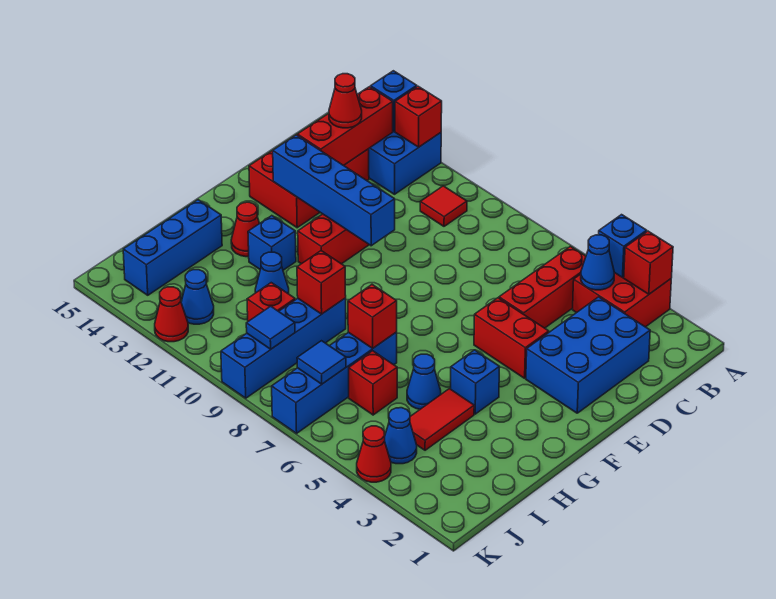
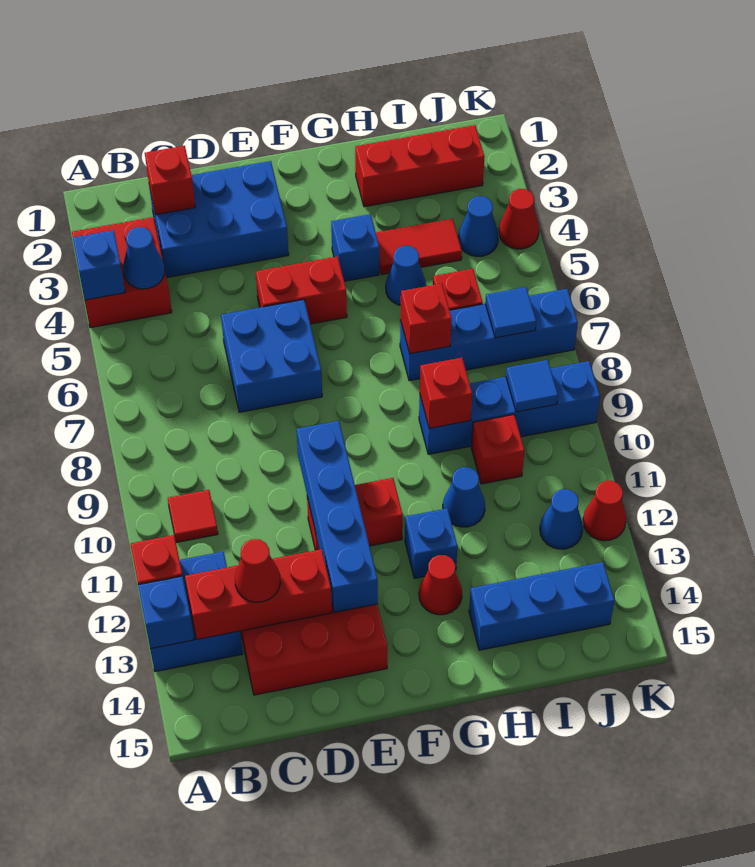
red brick A3 level 2 -> red brick C2 level 2
red brick B5:D5 level 1 -> red brick H2:J2 level 1
none -> blue brick D6:E7 level 1
red brick E4:E5 level 1 -> red brick E5:F5 level 1

